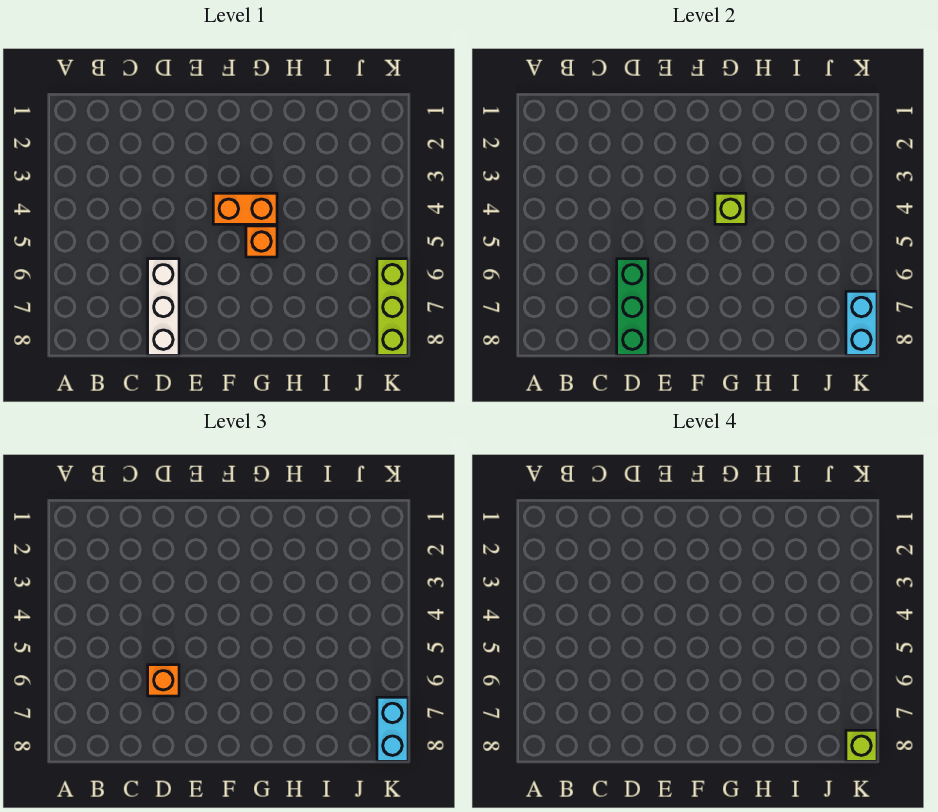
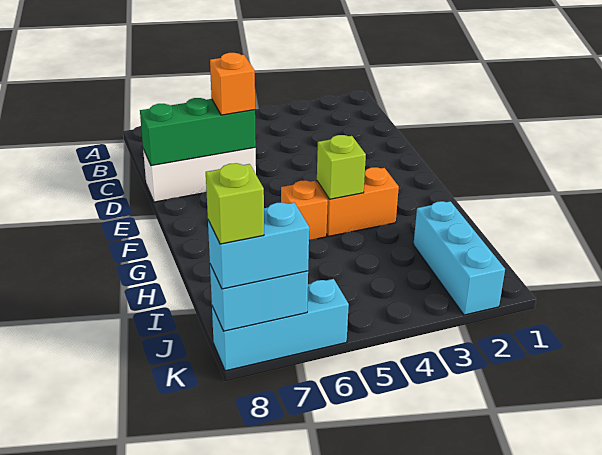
orange brick F4:G4 level 1 -> orange brick G3:G4 level 1
none -> cyan brick I2:K2 level 1
lime brick K6:K8 level 1 -> cyan brick K6:K8 level 1

